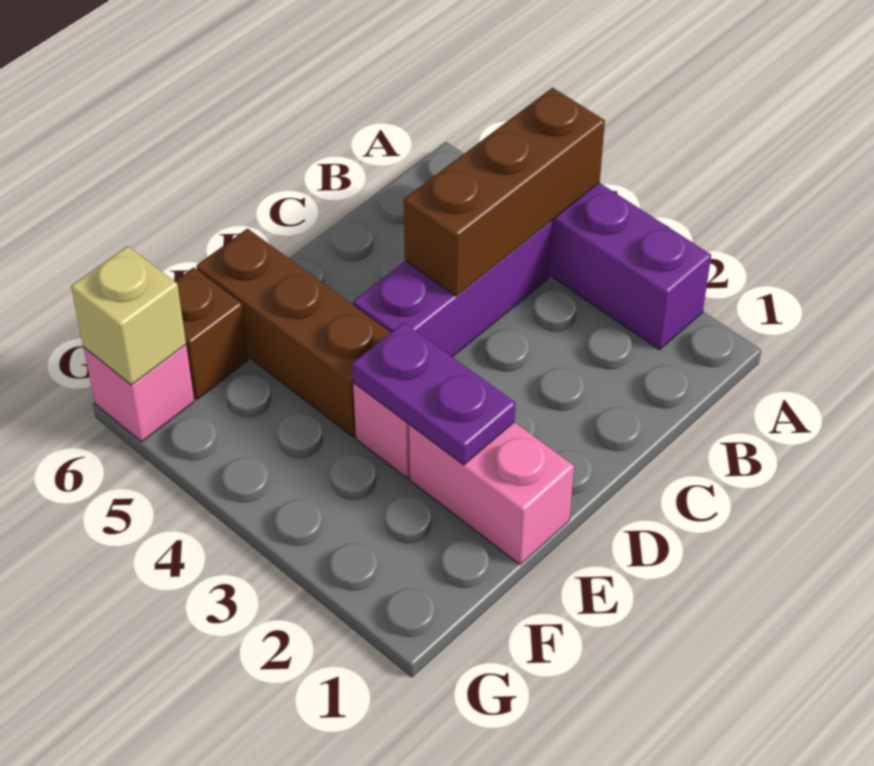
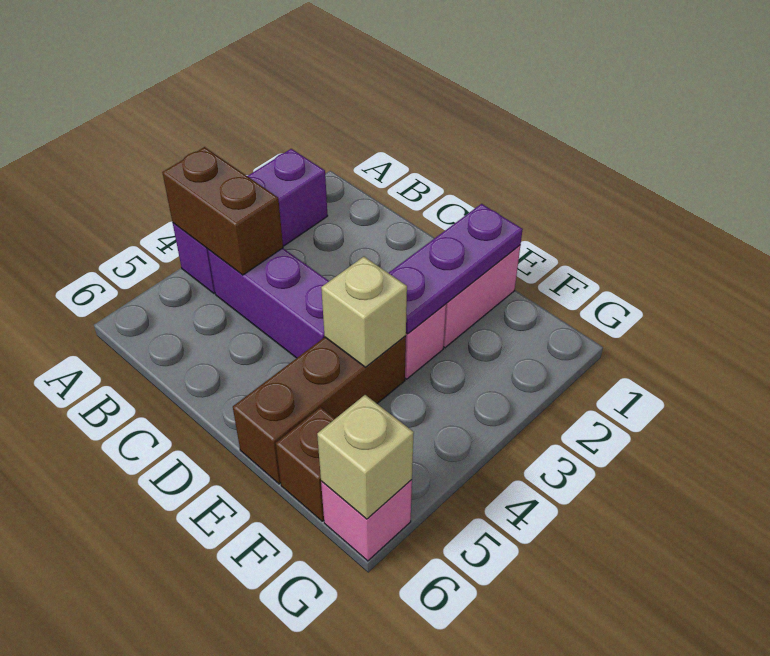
brown brick A4:C4 level 2 -> brown brick A4:B4 level 2
purple plate E2:E3 level 2 -> purple plate E1:E3 level 2
none -> tan brick E4 level 2

